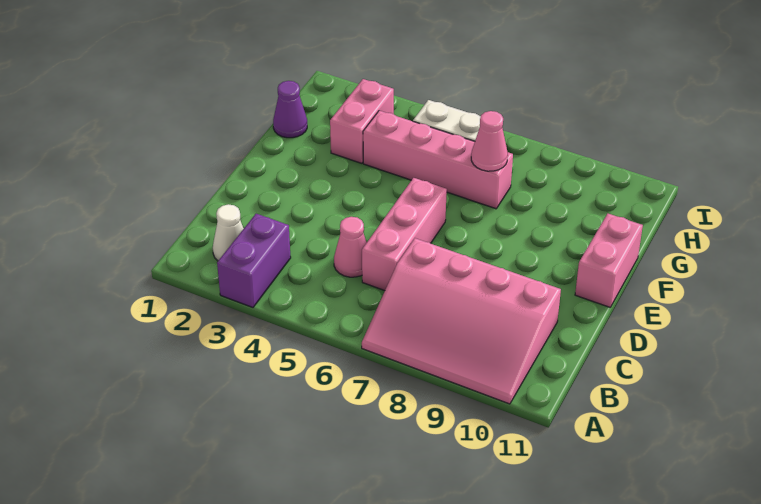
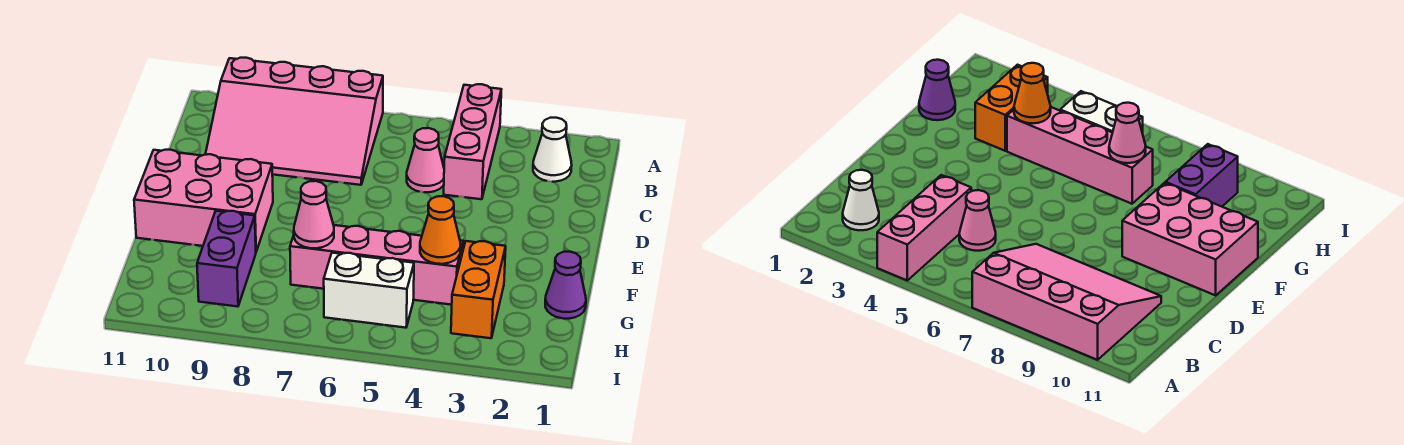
purple brick A3:B3 level 1 -> purple brick G9:H9 level 1
pink slope A7:C10 level 1 top C -> pink slope A7:C10 level 1 top A
pink brick C6:E6 level 1 -> pink brick A4:C4 level 1
pink brick E11:F11 level 1 -> pink brick E9:F11 level 1
pink brick G3:H3 level 1 -> orange brick G3:H3 level 1
none -> orange cone G4 level 2

